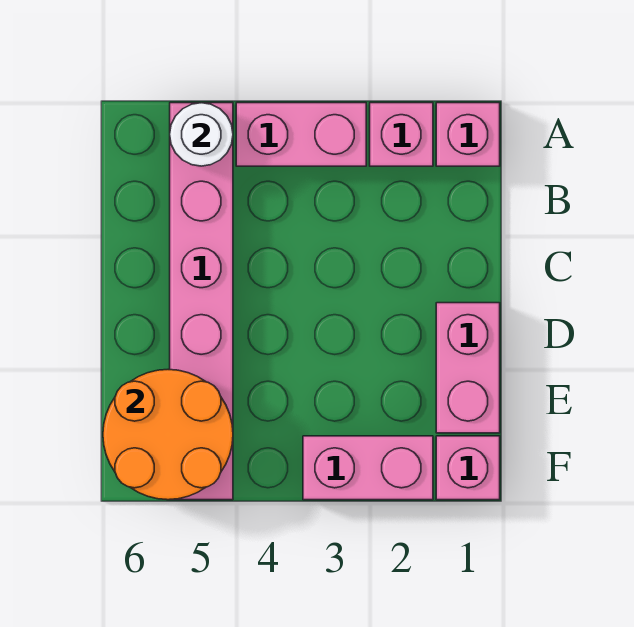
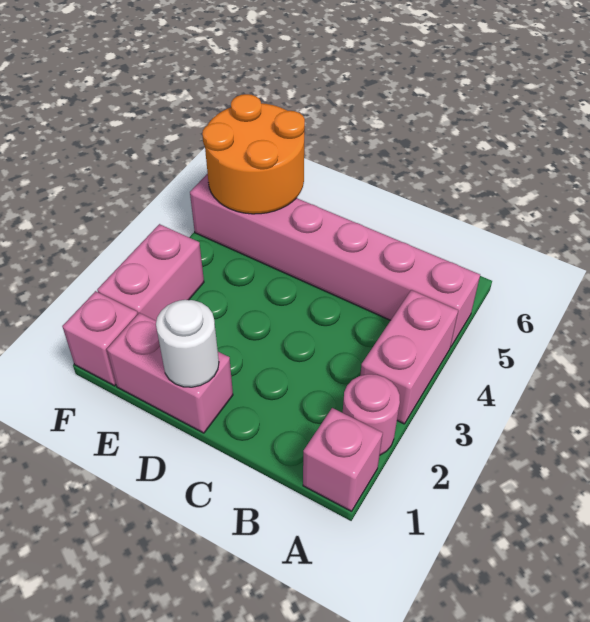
pink brick A2 level 1 -> pink round brick A2 level 1
white round brick A5 level 2 -> white round brick D1 level 2

